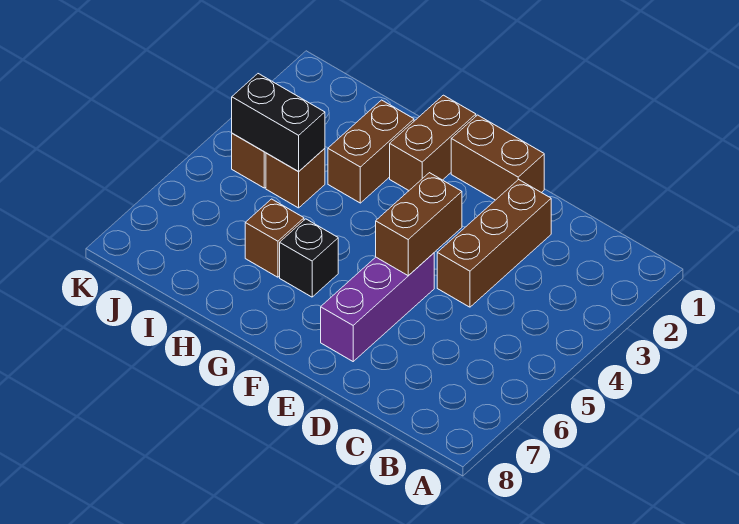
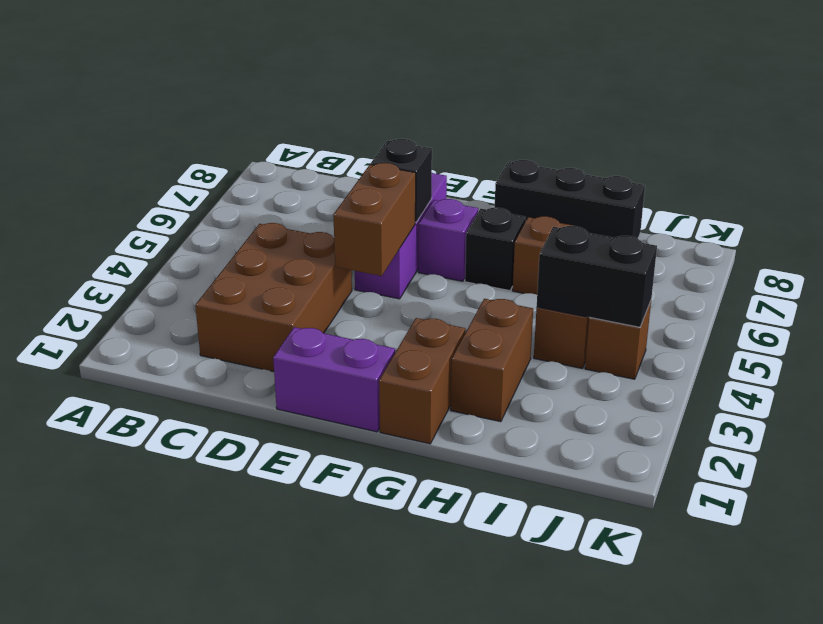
brown brick D2:D4 level 1 -> brown brick C2:D4 level 1
brown brick E1:F1 level 1 -> purple brick E1:F1 level 1
none -> black brick E6 level 2
none -> purple brick F6 level 1
none -> black brick G8:I8 level 1

